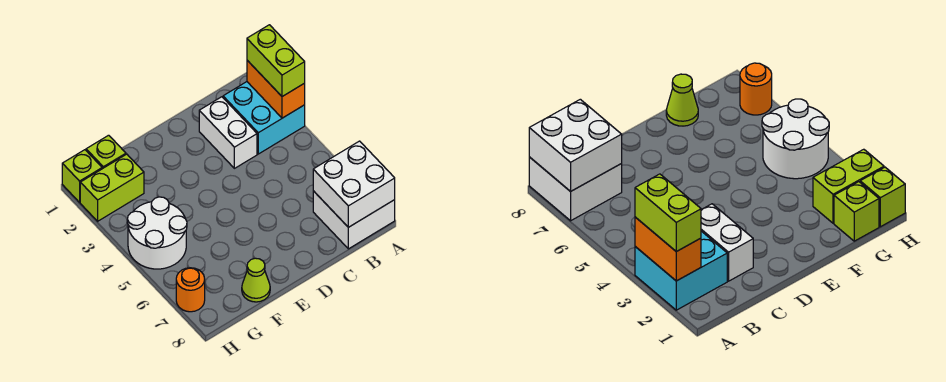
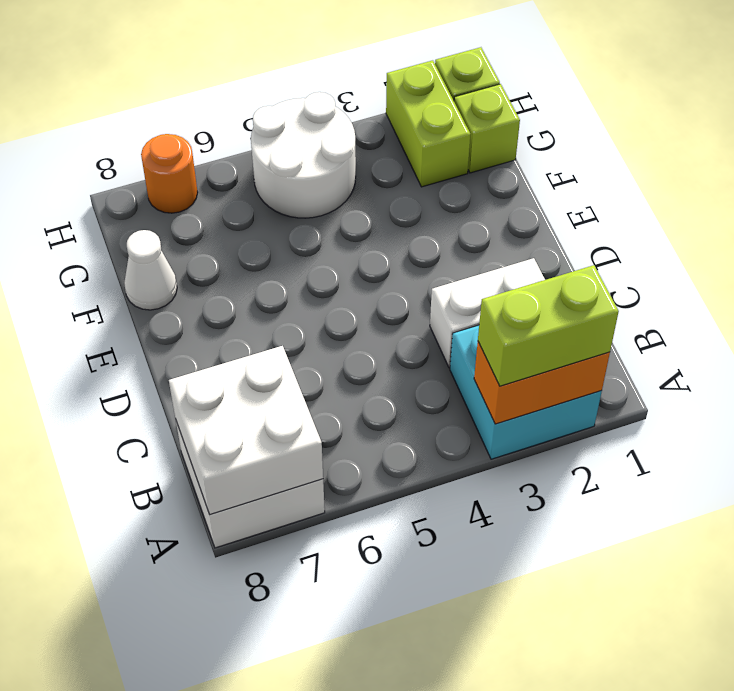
lime cone F8 level 1 -> white cone F8 level 1

